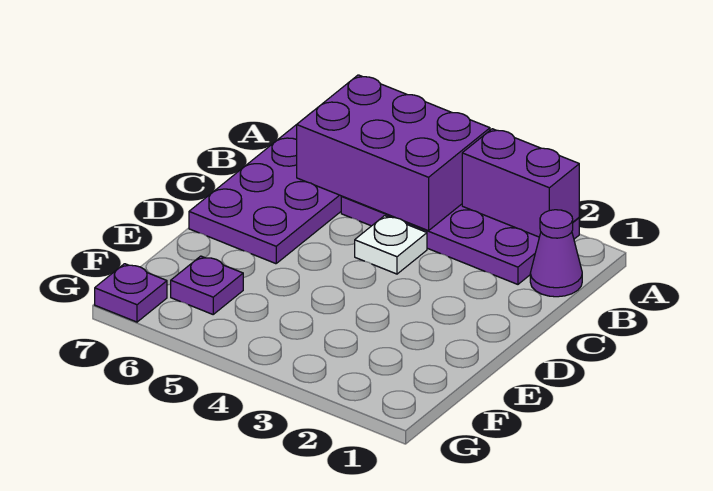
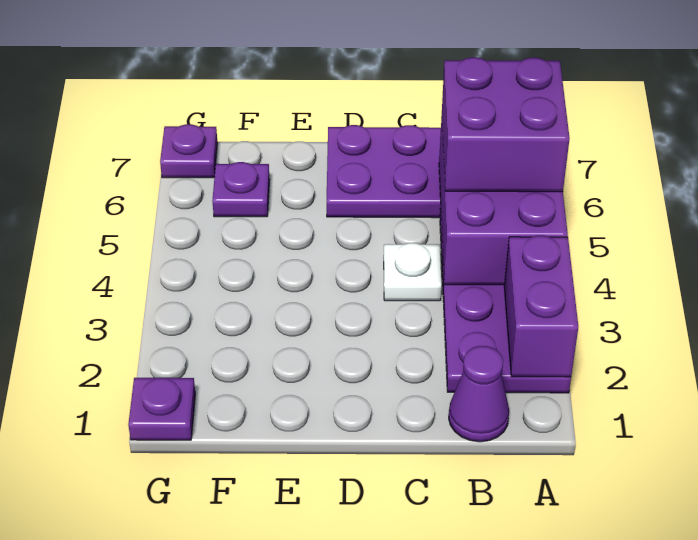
none -> purple brick A5:B6 level 3
none -> purple plate G1 level 1

